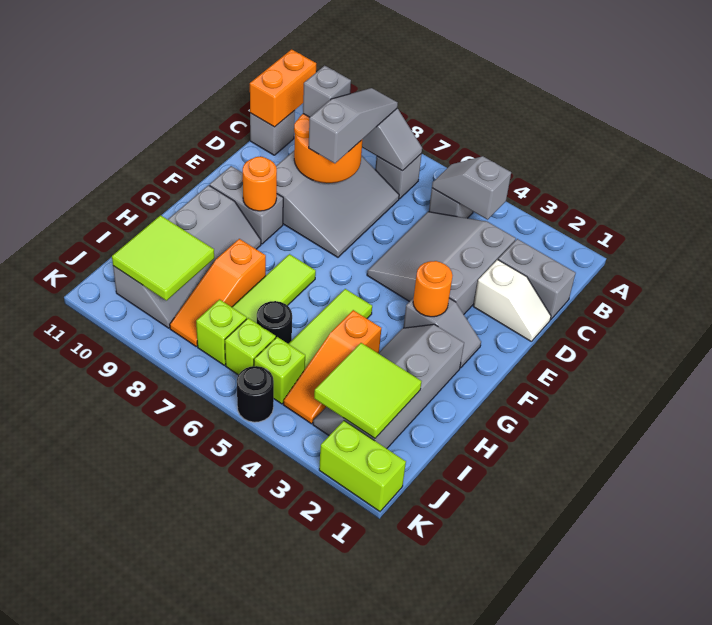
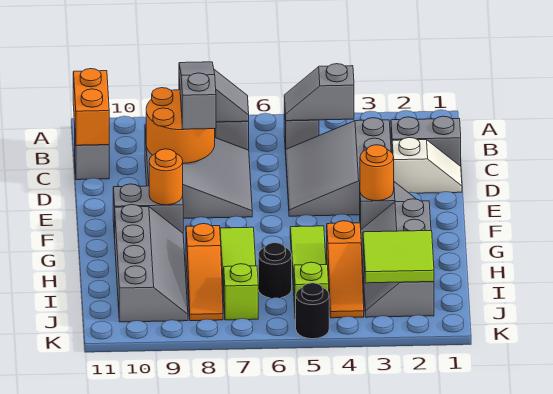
grey brick C9 level 3 -> none
lime tile I9:J10 level 2 -> none
lime brick J6 level 1 -> none
lime brick K1:K2 level 1 -> none

